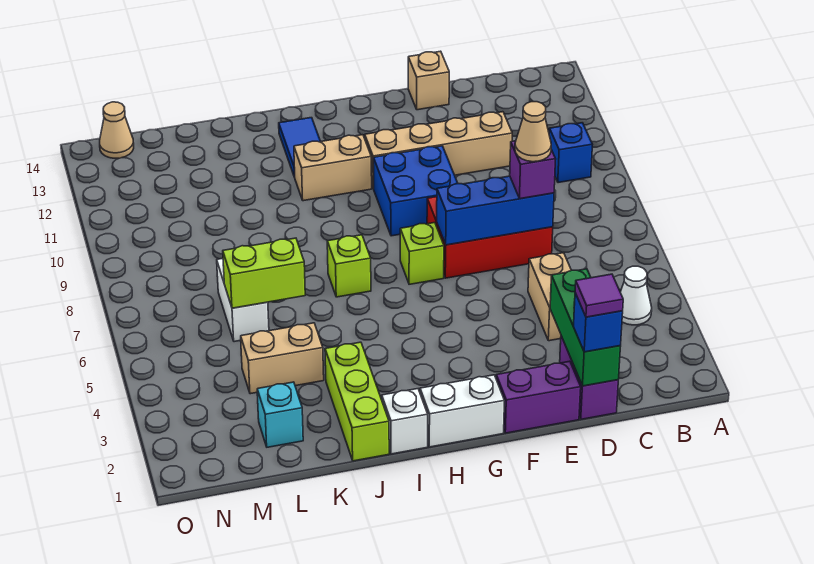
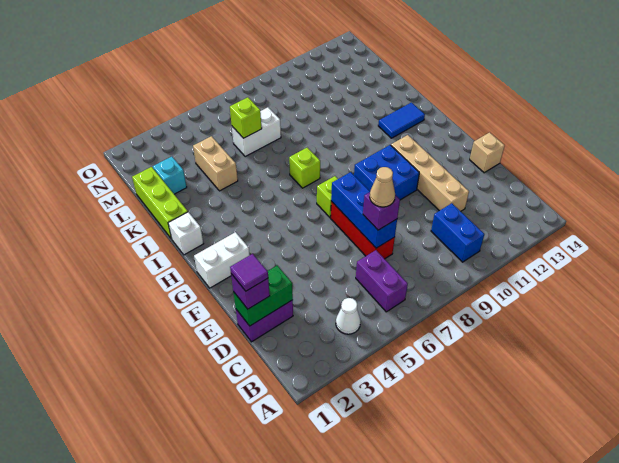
blue brick B10 level 1 -> blue brick B10:C10 level 1
green brick D1:D3 level 2 -> green brick D1:D2 level 2
blue brick D1 level 3 -> purple brick D1 level 3
tan brick D4:D5 level 1 -> none
red brick D7:F8 level 1 -> red brick D7:F7 level 1
purple brick E1:F1 level 1 -> purple brick B6:C6 level 1
white brick G1:H1 level 1 -> white brick G1:G2 level 1
tan brick H11:I11 level 1 -> none
lime brick J1:J3 level 1 -> lime brick J1:L1 level 1
lime brick K6:L6 level 2 -> lime brick L6 level 2
tan cone N14 level 1 -> none

